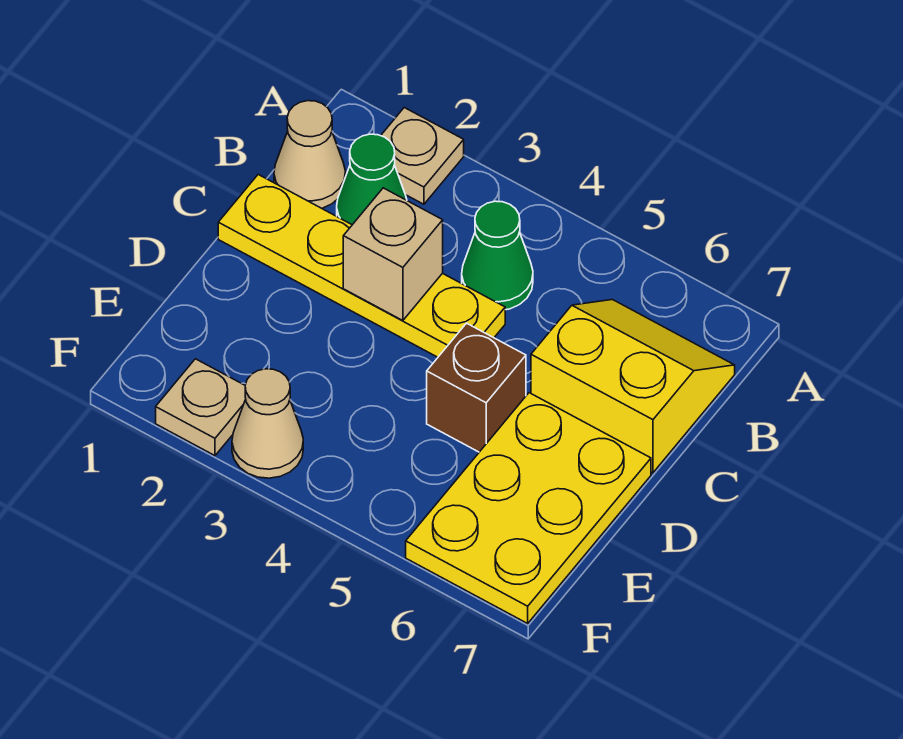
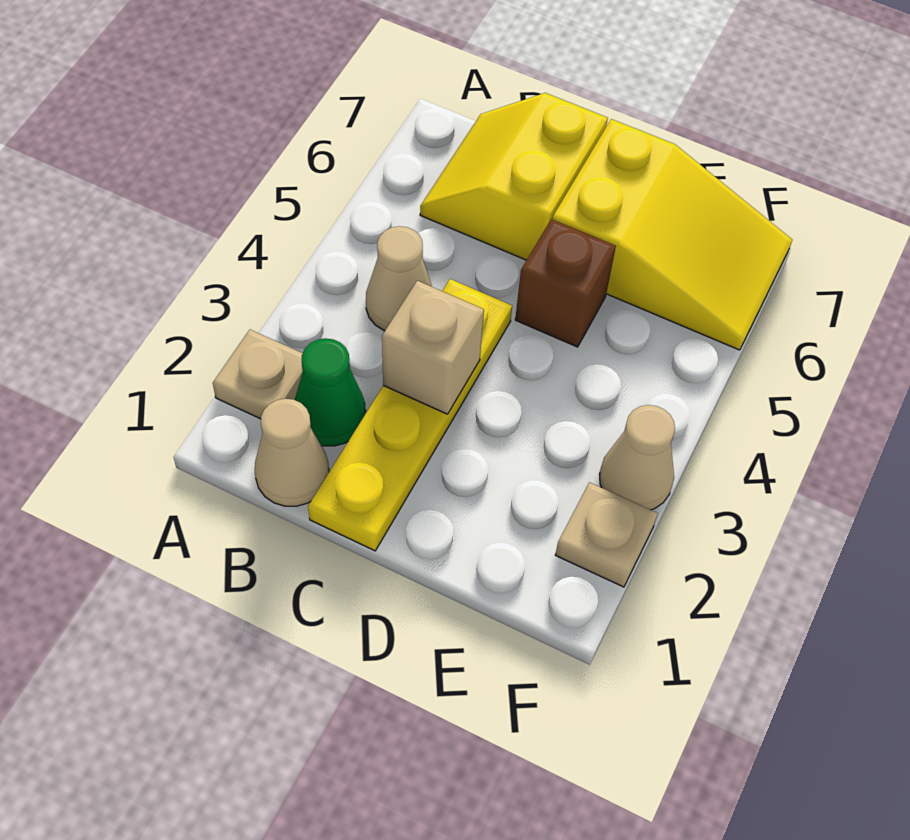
green cone B4 level 1 -> tan cone B4 level 1
yellow plate D6:F7 level 1 -> yellow slope D6:F7 level 1 top D

